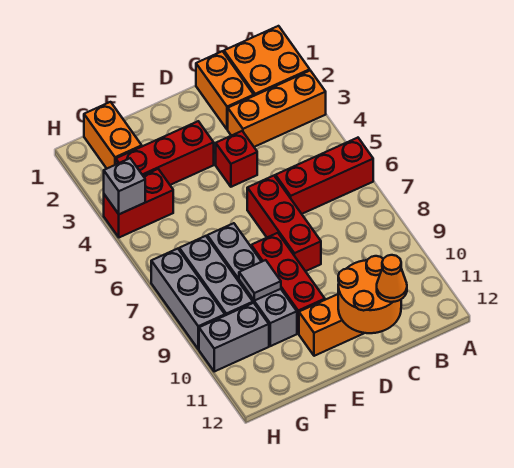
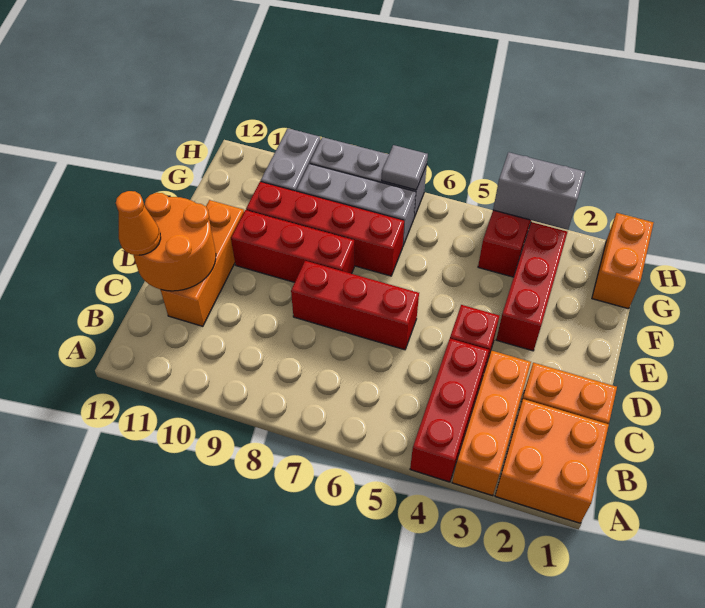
red brick A6:C6 level 1 -> red brick A4:C4 level 1
grey brick F7:F10 level 1 -> red brick F7:F10 level 1
grey tile F9 level 2 -> grey tile H7 level 2
orange brick G1:G2 level 1 -> orange brick G1:H1 level 1
grey brick H4 level 2 -> grey brick H3:H4 level 2

